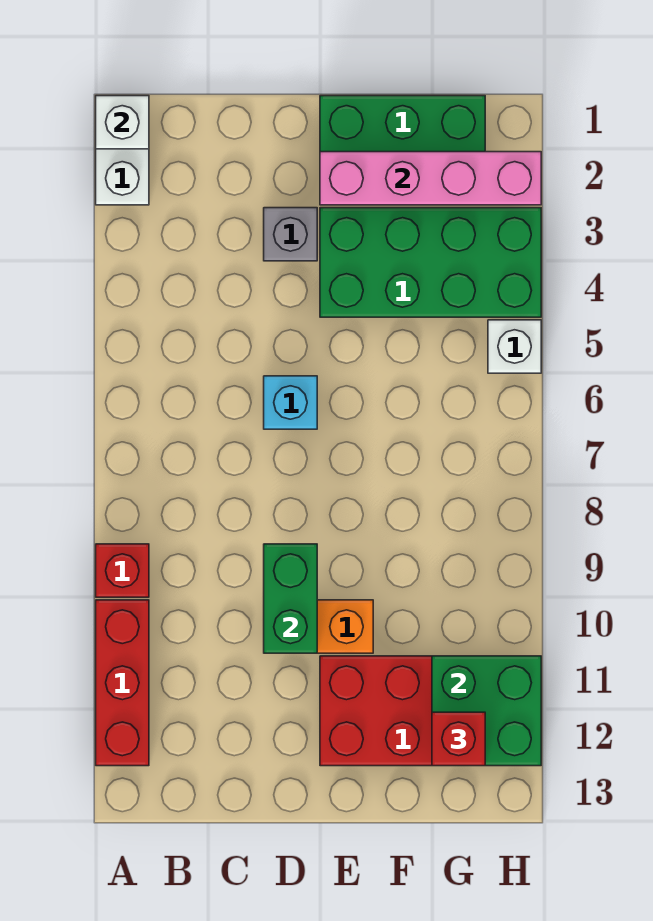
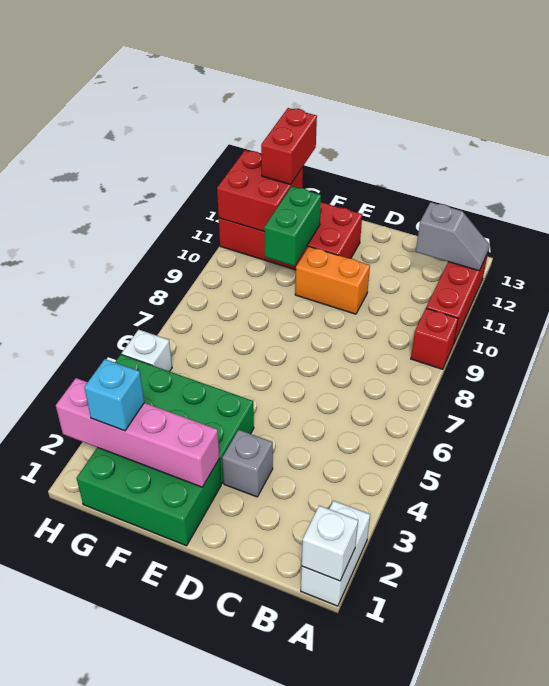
none -> grey slope A12:B12 level 2 top B
cyan brick D6 level 1 -> cyan brick G2 level 3
green brick D9:D10 level 2 -> green brick F10:F11 level 2
green brick G11:H12 level 2 -> red brick G11:H12 level 2
red brick G12 level 3 -> red brick G12:G13 level 3

